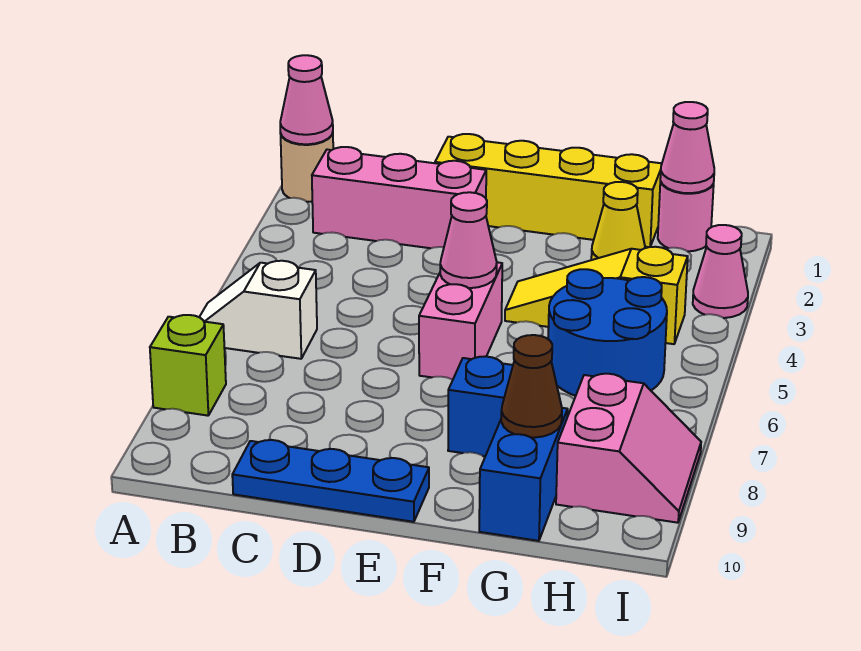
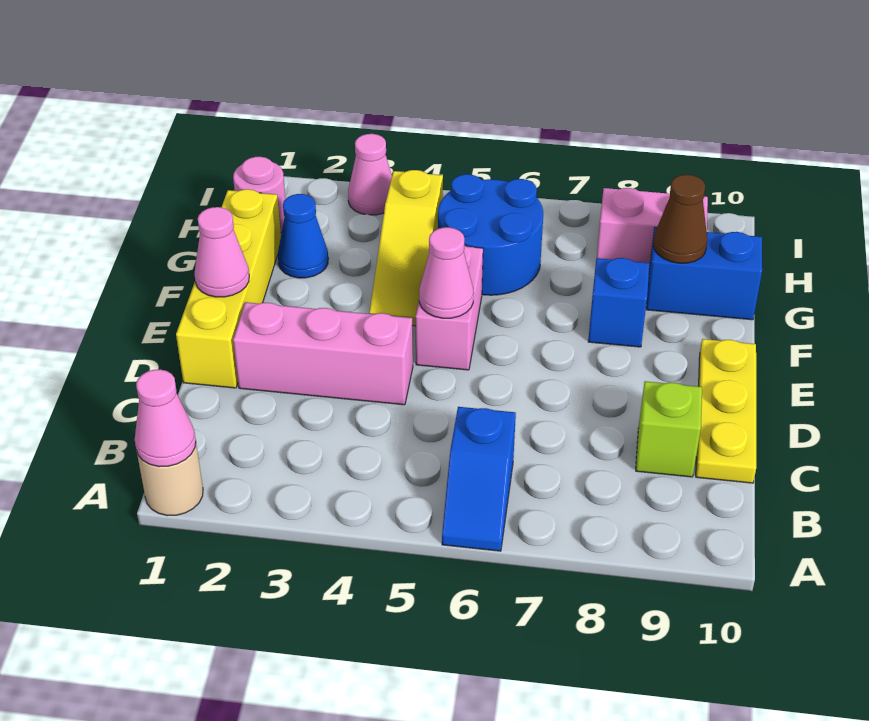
white slope A6:B6 level 1 top B -> blue slope A6:B6 level 1 top B
lime brick A8 level 1 -> lime brick C9 level 1
pink brick B2:D2 level 1 -> pink brick D2:D4 level 1
blue plate C10:E10 level 1 -> yellow plate C10:E10 level 1
pink brick E5:E6 level 1 -> pink brick E5:F5 level 1
yellow cone G2 level 1 -> blue cone G2 level 1
pink cone H1 level 2 -> pink cone E1 level 2

